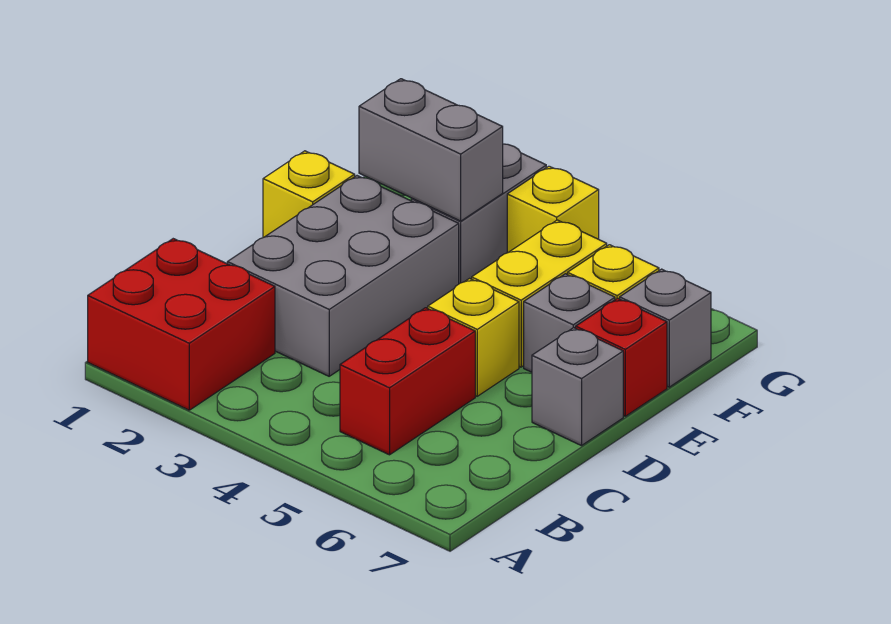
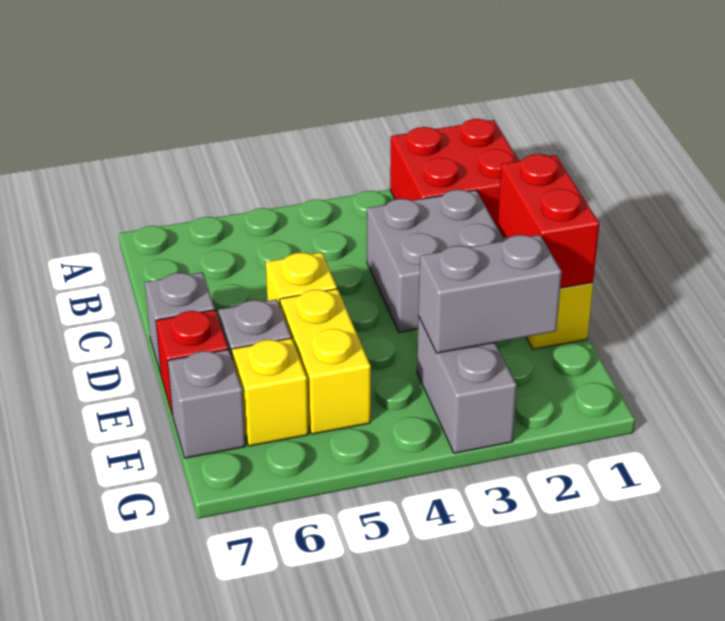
red brick B5:C5 level 1 -> red brick D1:E1 level 2
grey brick C2:E3 level 1 -> grey brick C2:D3 level 1
yellow brick G4 level 1 -> none

